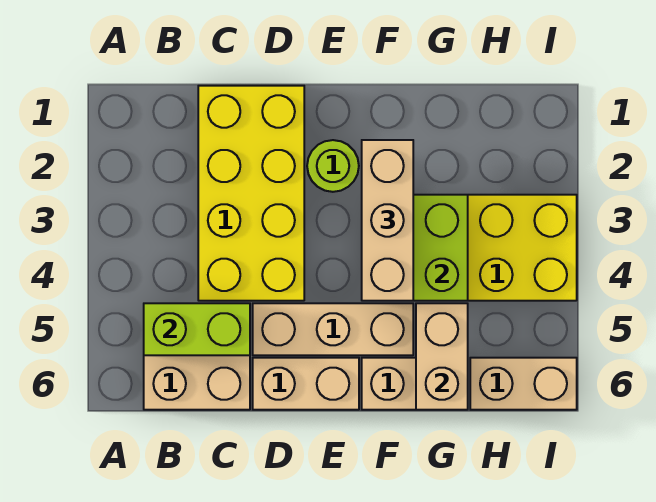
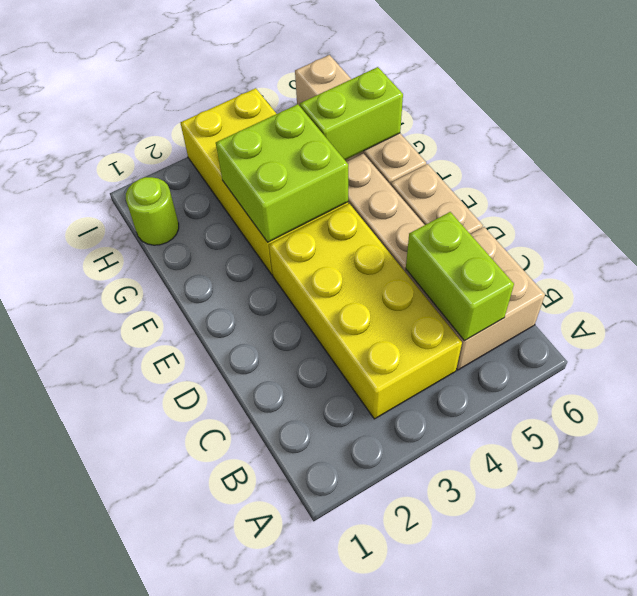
yellow brick C1:D4 level 1 -> yellow brick B3:E4 level 1
lime round brick E2 level 1 -> lime round brick H1 level 1
tan brick F2:F4 level 3 -> none
tan brick G5:G6 level 2 -> lime brick G5:G6 level 2

